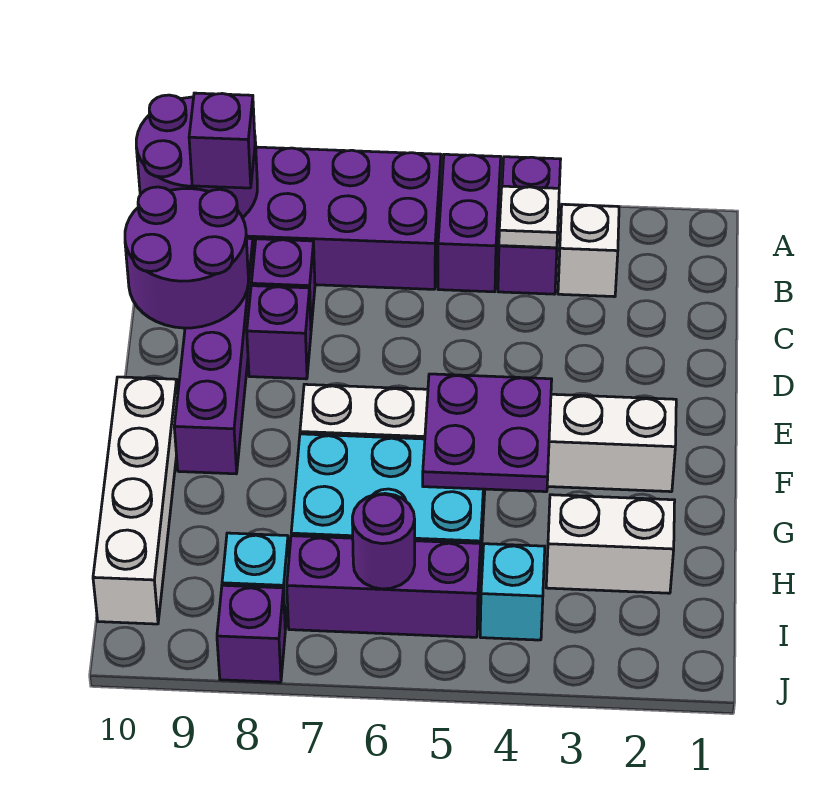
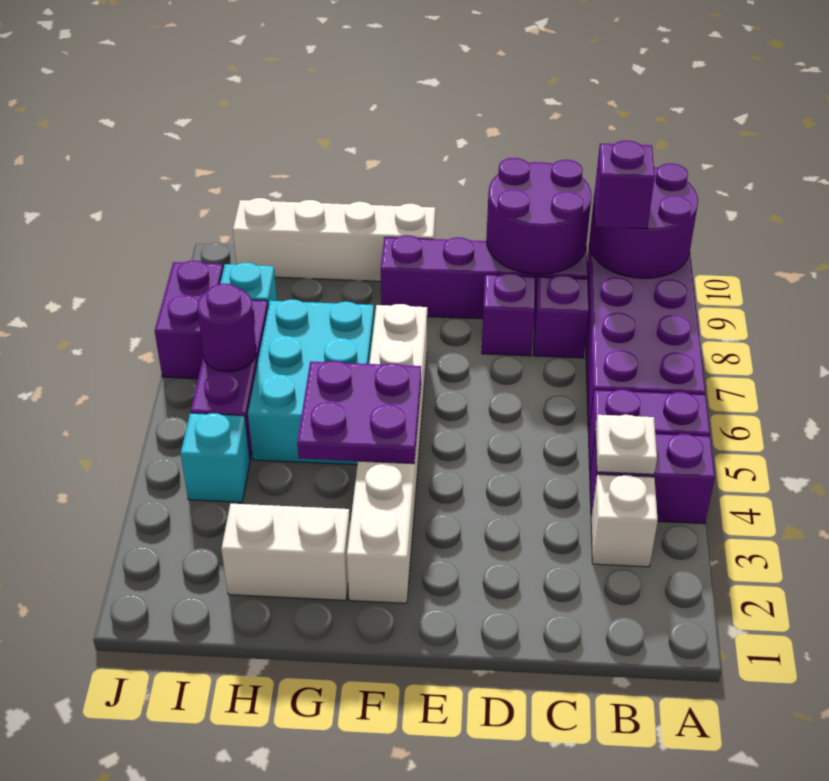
white brick H2:H3 level 1 -> white brick G2:H2 level 1
purple brick J8 level 1 -> purple brick J7:J8 level 1

